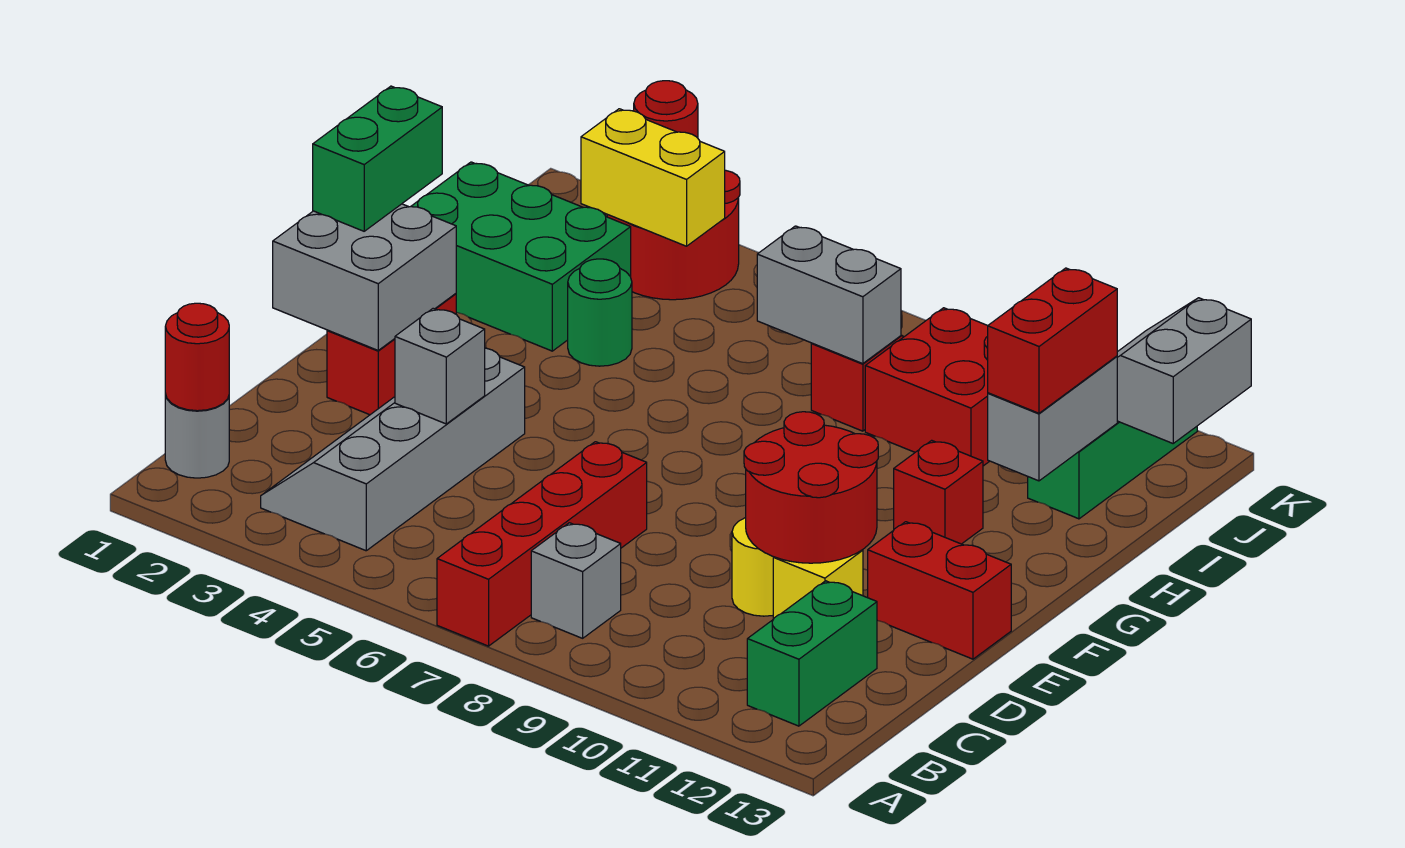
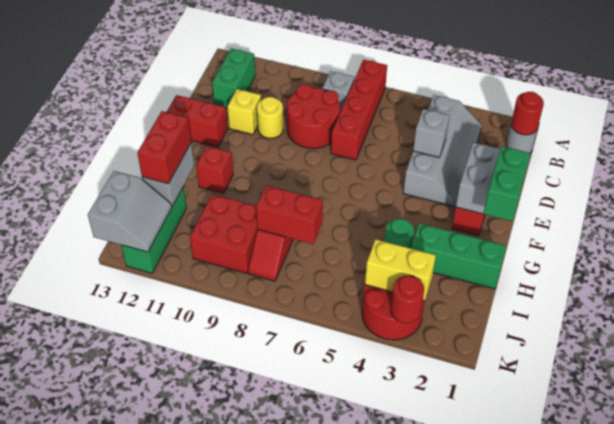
red round brick D10:E11 level 2 -> red round brick C8:D9 level 1
green brick H1:I3 level 1 -> green brick H1:H3 level 1
grey brick I7:I8 level 2 -> red brick I7:I8 level 2

